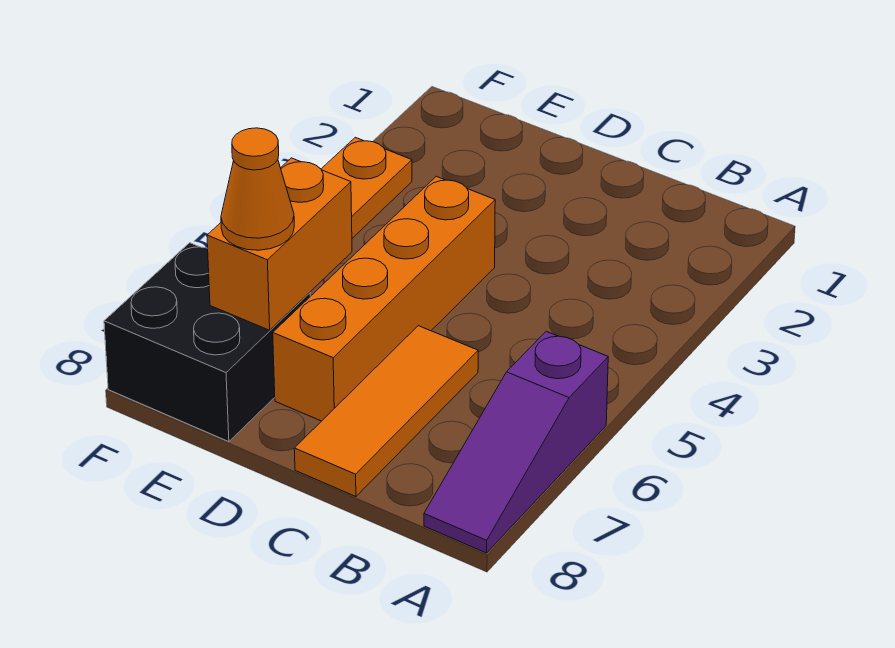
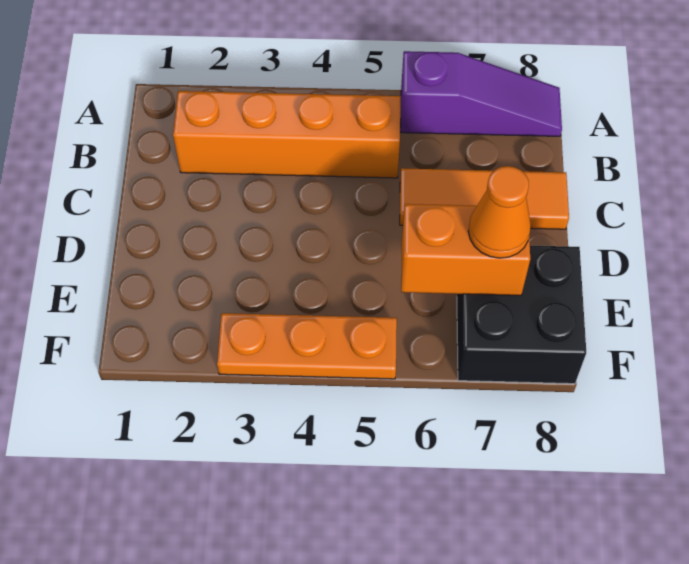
orange brick D4:D7 level 1 -> orange brick B2:B5 level 1

